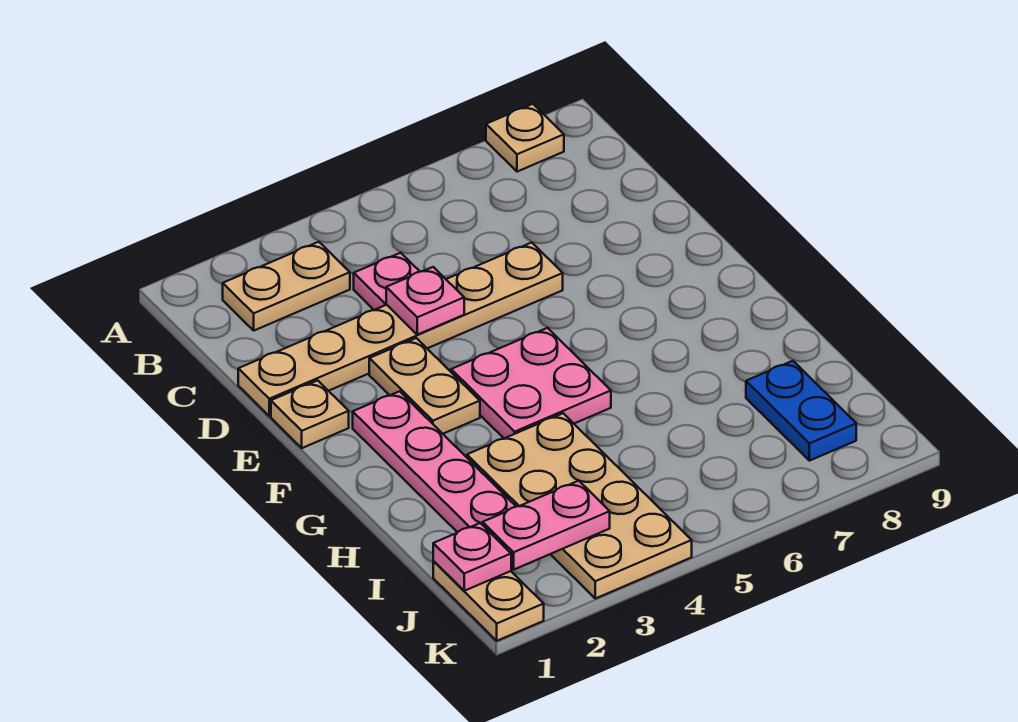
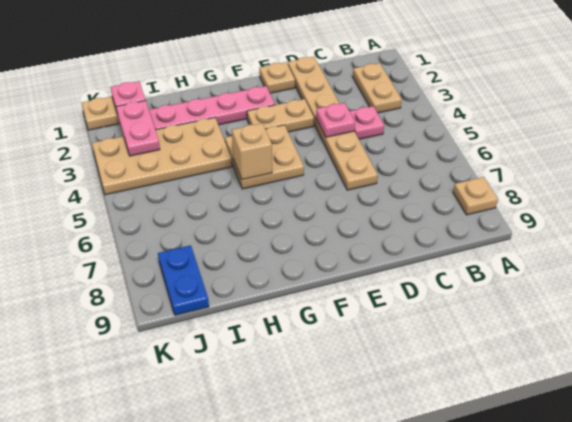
pink plate F4:G5 level 1 -> tan plate F4:G5 level 1
none -> tan brick G5 level 2
blue plate I8:J8 level 1 -> blue plate J8:J9 level 1

